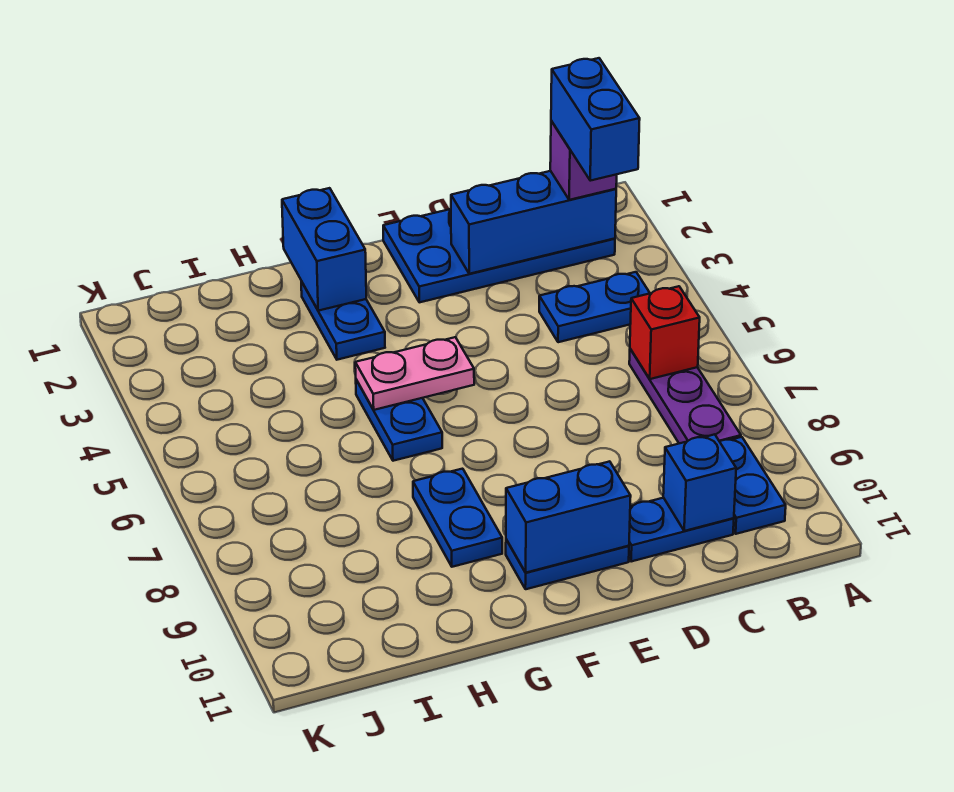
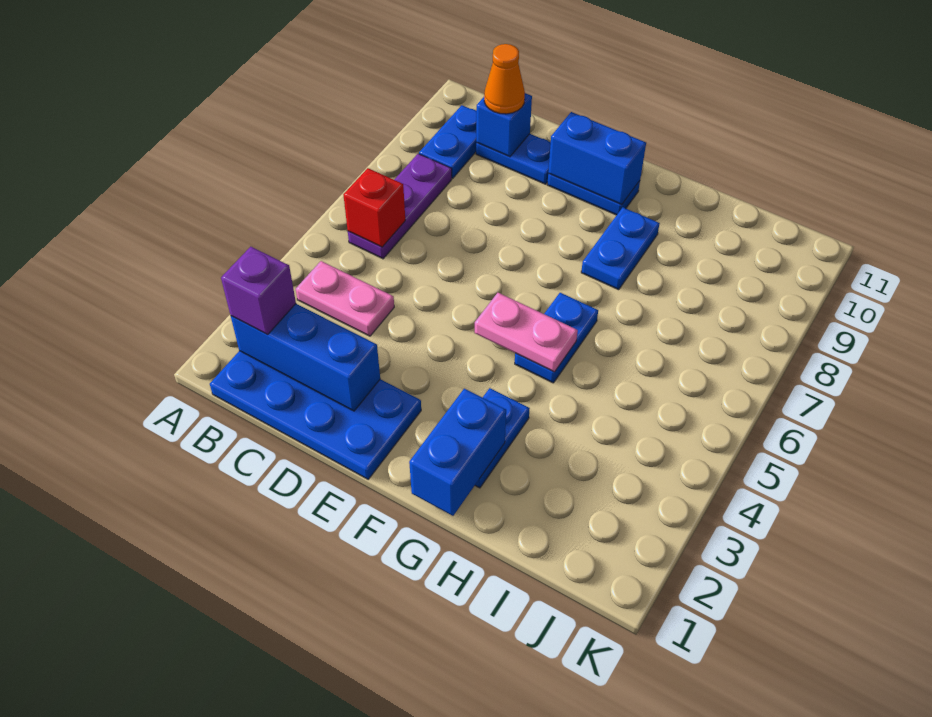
blue brick B2:B3 level 4 -> none
blue plate B4:C4 level 1 -> pink plate B4:C4 level 1
none -> orange cone C10 level 3

